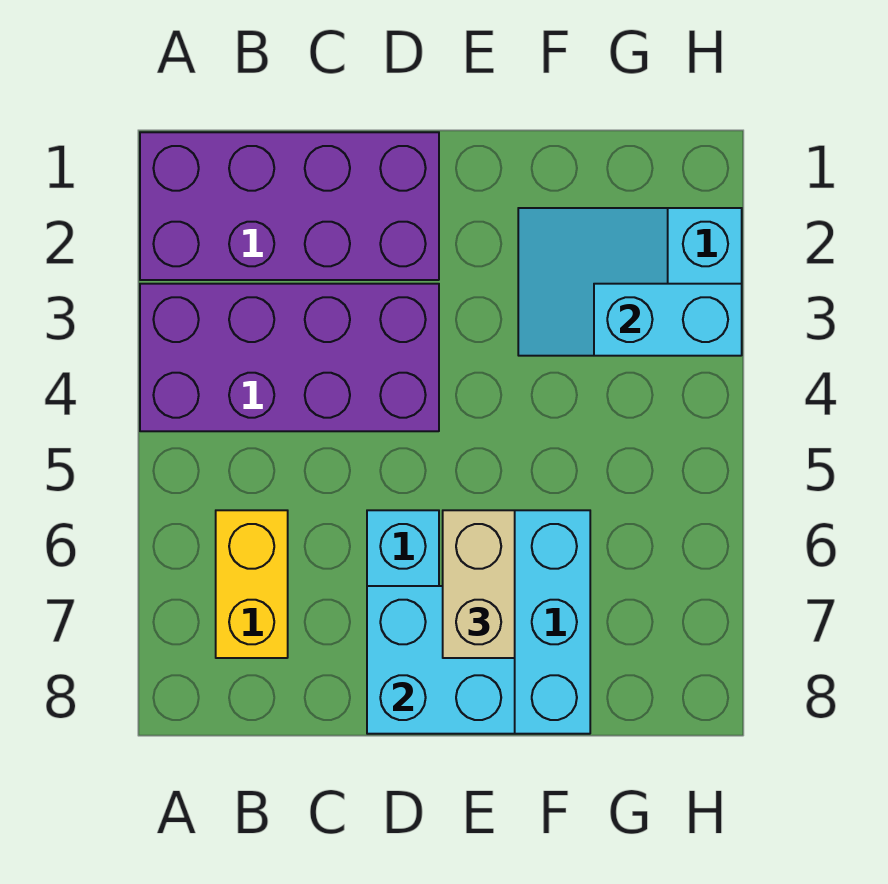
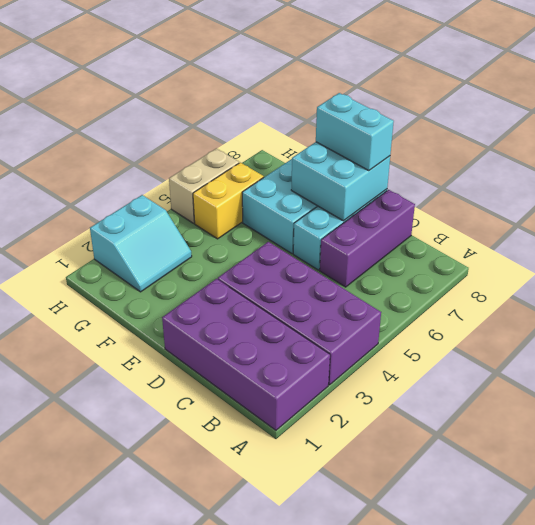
yellow brick B6:B7 level 1 -> yellow brick G5:G6 level 1
none -> purple brick C6:C8 level 1
tan brick E6:E7 level 3 -> tan brick H5:H6 level 1
cyan slope F2:H3 level 1 top H -> cyan slope G2:H3 level 1 top H
cyan brick G3:H3 level 2 -> cyan brick D8:E8 level 3

